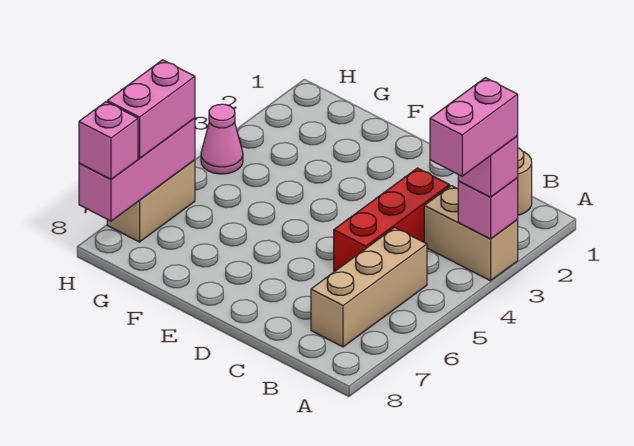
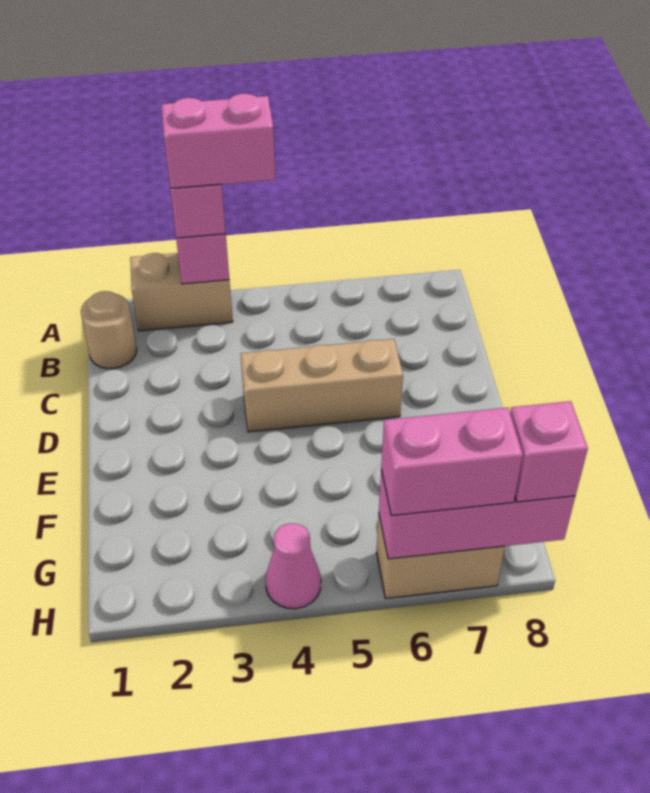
tan brick A3:B3 level 1 -> tan brick A2:A3 level 1
tan brick B5:B7 level 1 -> tan brick D4:D6 level 1
red brick C3:C5 level 1 -> none

